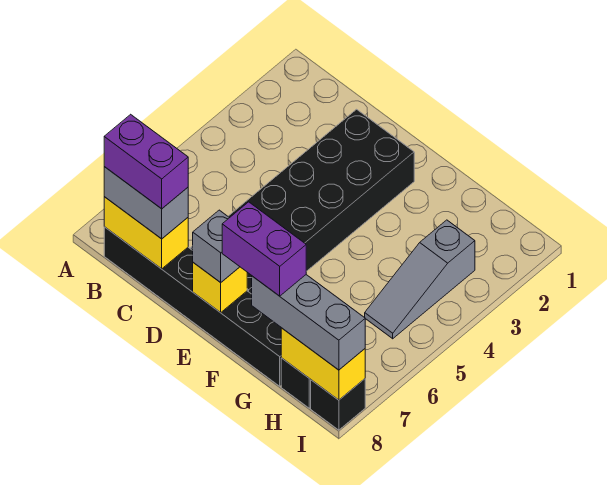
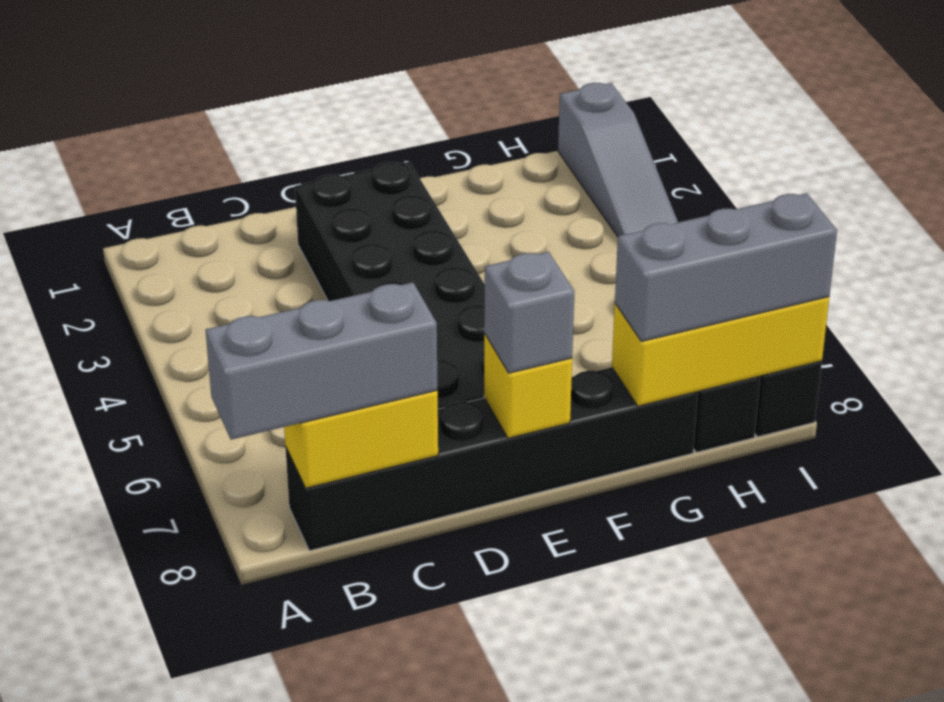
grey brick B8:C8 level 3 -> grey brick A8:C8 level 3
purple brick B8:C8 level 4 -> none
purple brick F8:G8 level 4 -> none
grey slope H3:H5 level 1 top 3 -> grey slope I1:I3 level 1 top 1
yellow brick H8:I8 level 2 -> yellow brick G8:I8 level 2

